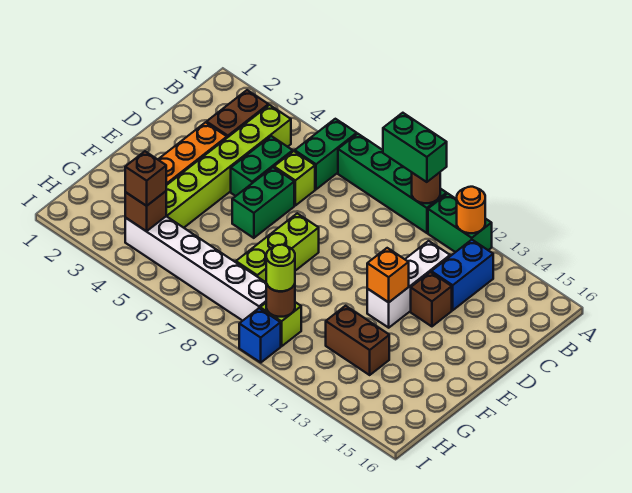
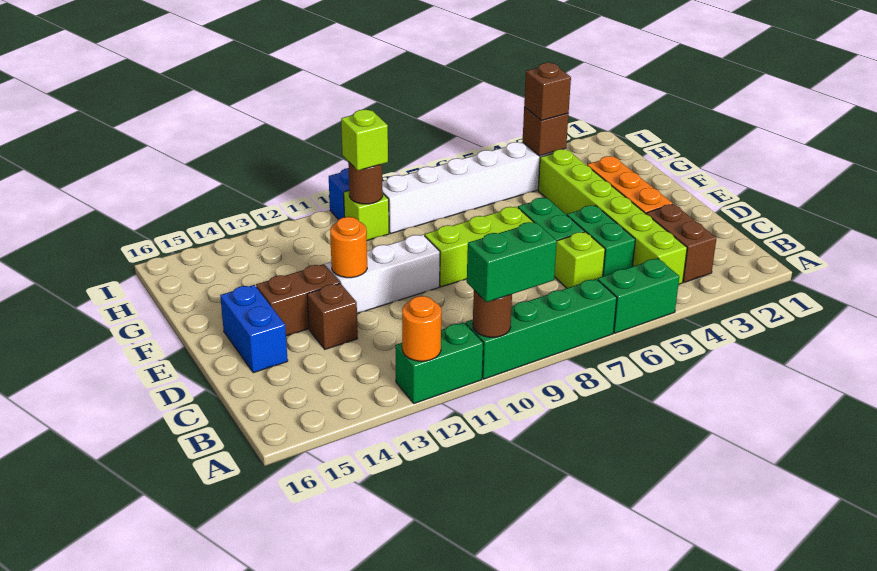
green brick A6:B6 level 1 -> green brick A5:A6 level 1
blue brick B13:C13 level 1 -> blue brick D15:E15 level 1
white brick C12:E12 level 1 -> white brick E10:E12 level 1
lime brick E8:G8 level 1 -> lime brick E7:E9 level 1
orange brick E12 level 2 -> orange round brick E12 level 2
brown brick G12:G13 level 1 -> brown brick E13:E14 level 1
lime round brick H10 level 3 -> lime brick H10 level 3

